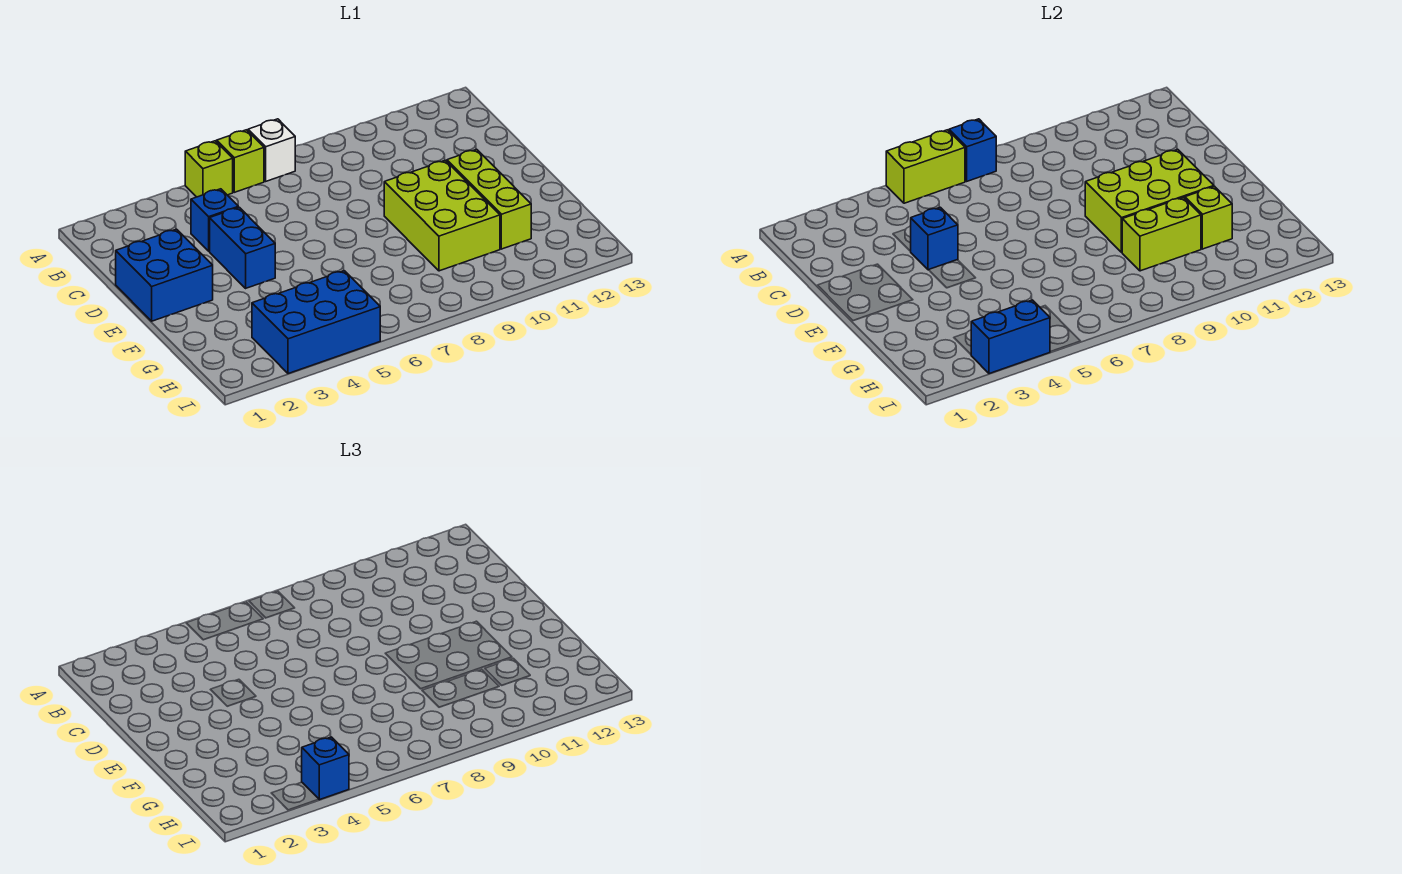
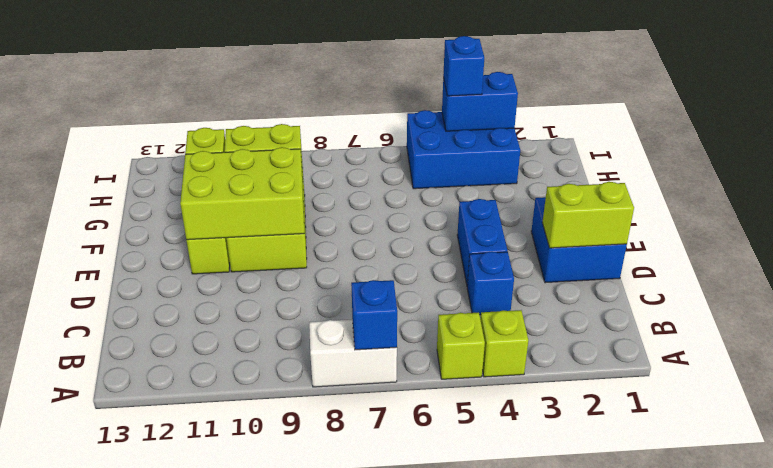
lime brick A5:A6 level 2 -> lime brick D1:D2 level 2
lime brick A6 level 1 -> lime brick A4 level 1
white brick A7 level 1 -> white brick A7:A8 level 1
blue brick D4 level 2 -> none

